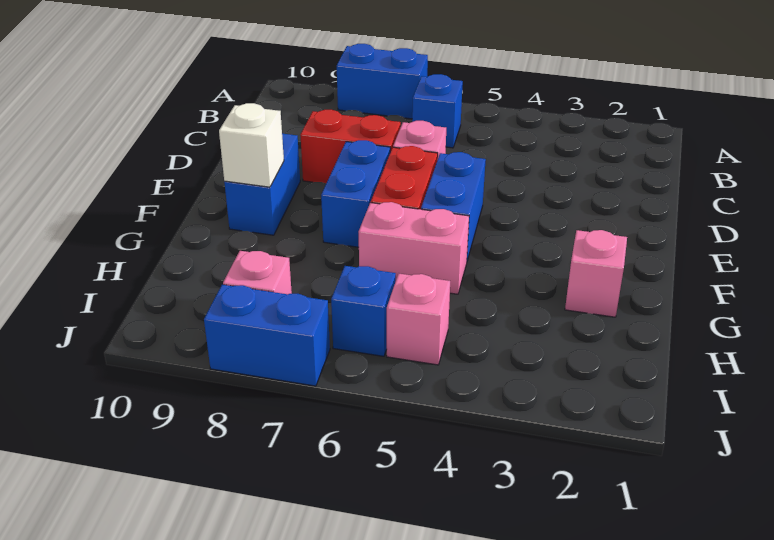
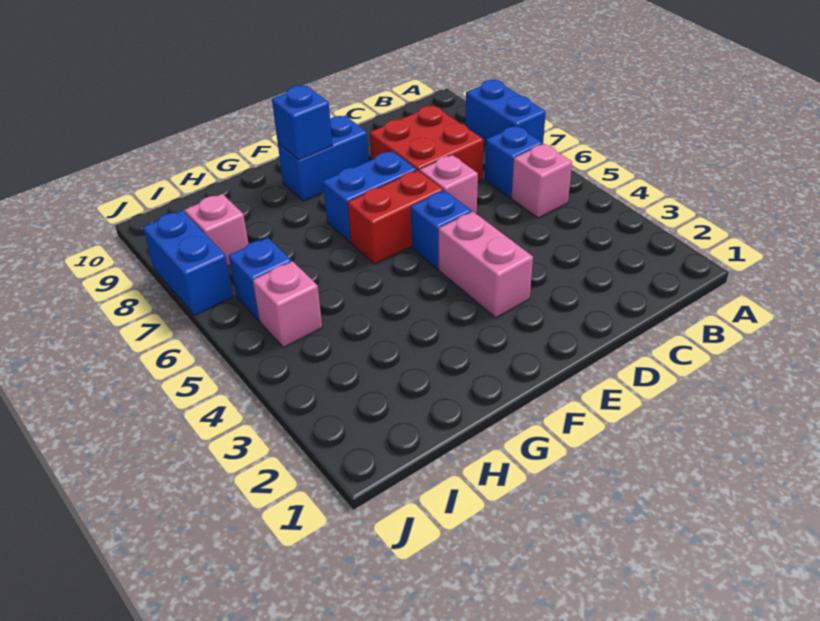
red brick D7:D8 level 1 -> red brick C7:D8 level 1
blue brick E5:F5 level 1 -> blue brick E5 level 1
white brick F9 level 2 -> blue brick F9 level 2
pink brick G2 level 1 -> pink brick B5 level 1
pink brick G5:G6 level 1 -> pink brick E3:E4 level 1

